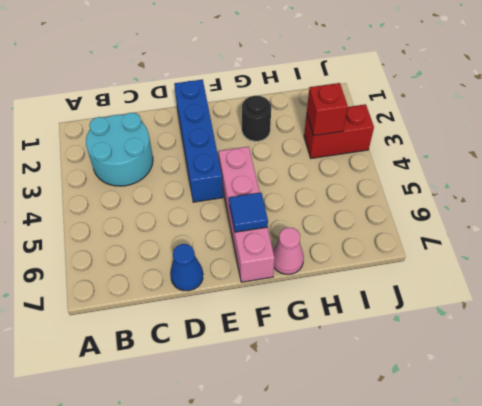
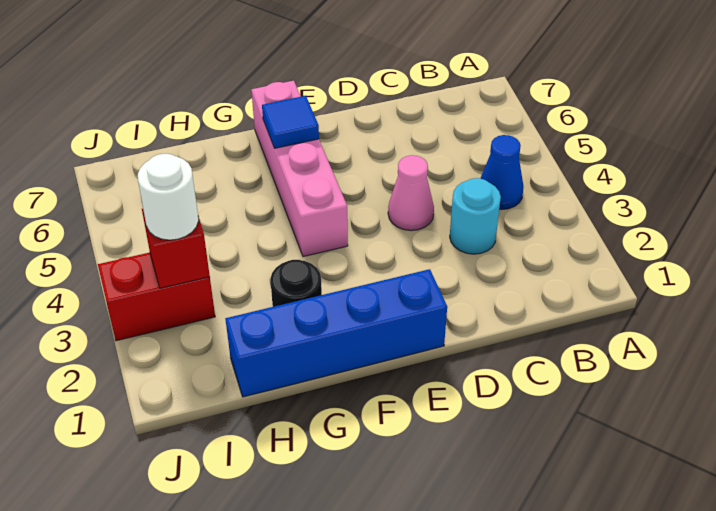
cyan round brick B2:C3 level 1 -> cyan round brick C3 level 1
blue cone D7 level 1 -> blue cone B4 level 1
blue brick E1:E4 level 1 -> blue brick E1:H1 level 1
pink cone G7 level 1 -> pink cone D4 level 1
none -> white round brick I3 level 3

